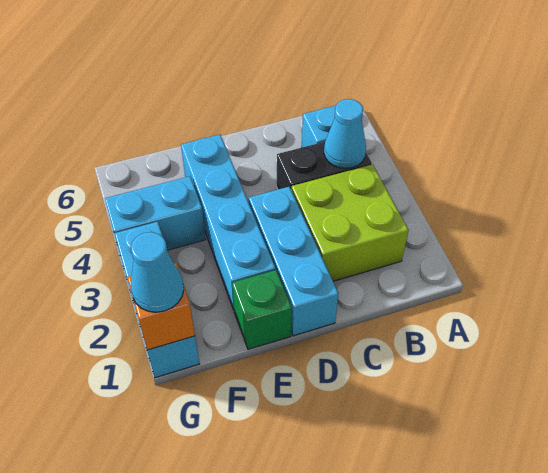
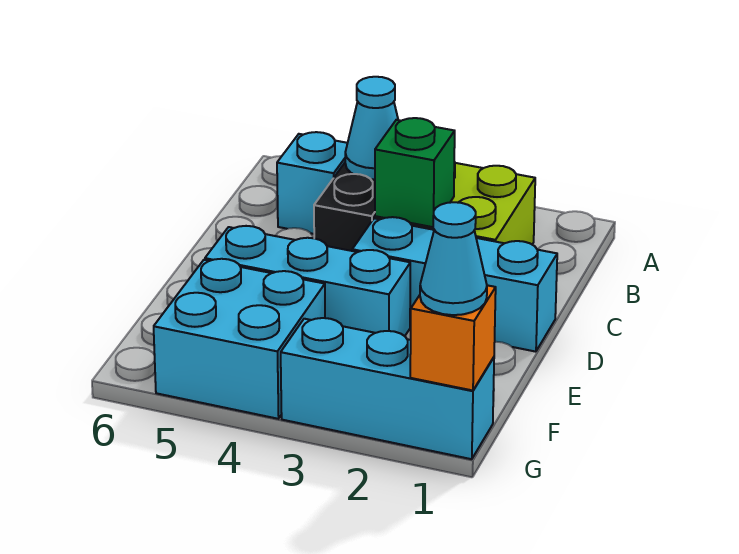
green brick E1 level 1 -> green brick C3 level 2
cyan brick E2:E5 level 1 -> cyan brick E3:E5 level 1
cyan brick F4:G4 level 1 -> cyan brick F4:G5 level 1

